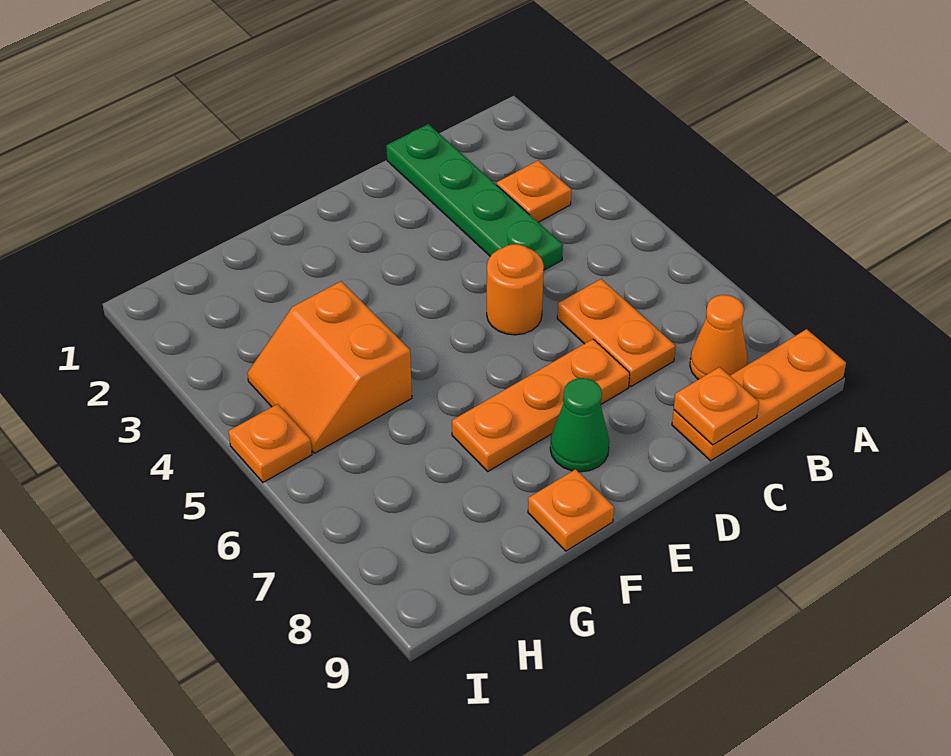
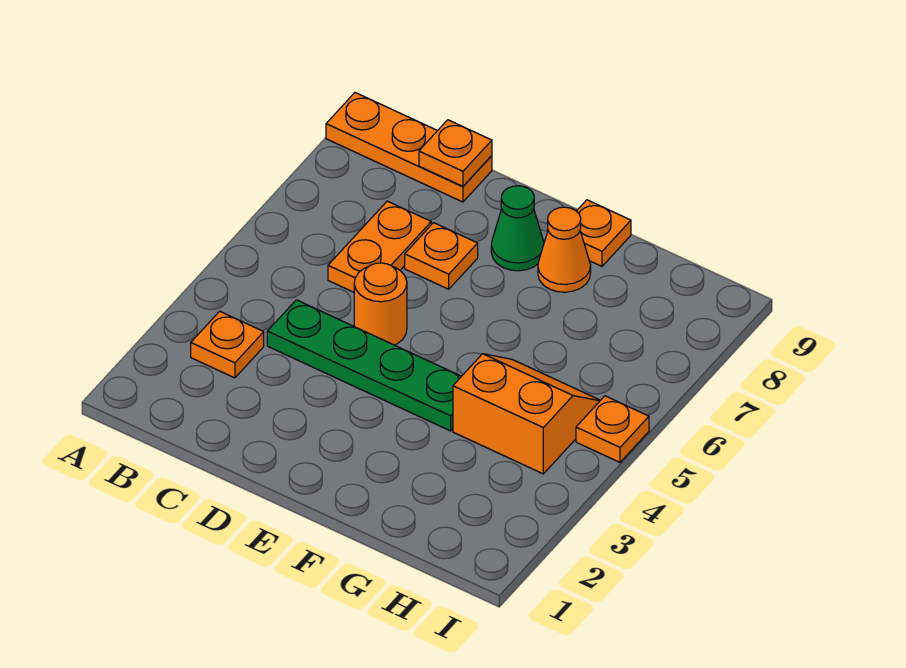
orange cone B8 level 1 -> orange cone F8 level 1
green plate C1:C4 level 1 -> green plate C4:F4 level 1
orange plate D7:F7 level 1 -> orange plate D7 level 1
orange slope G4:H5 level 1 top G -> orange slope G4:H5 level 1 top 4

